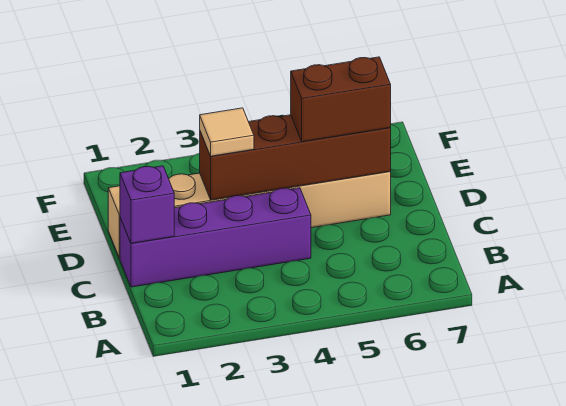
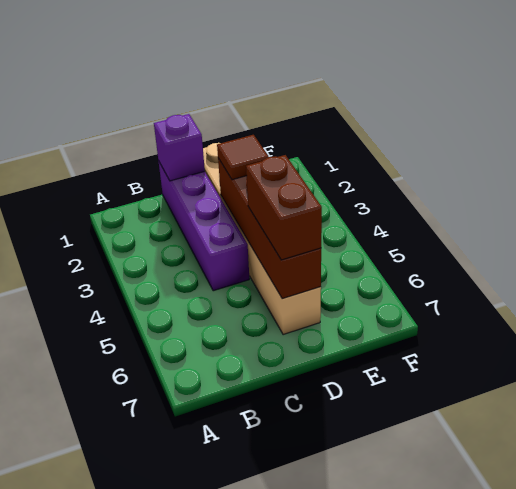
tan tile D3 level 3 -> brown tile D3 level 3

